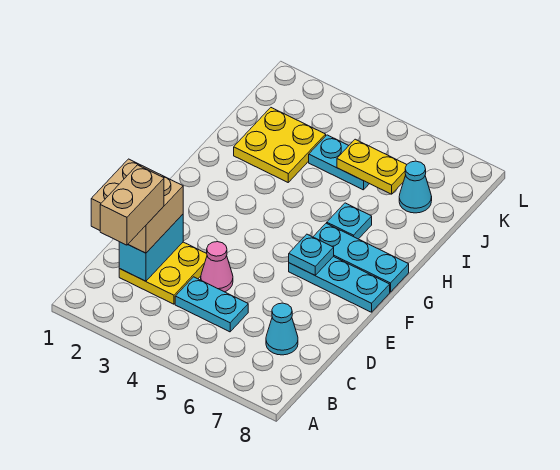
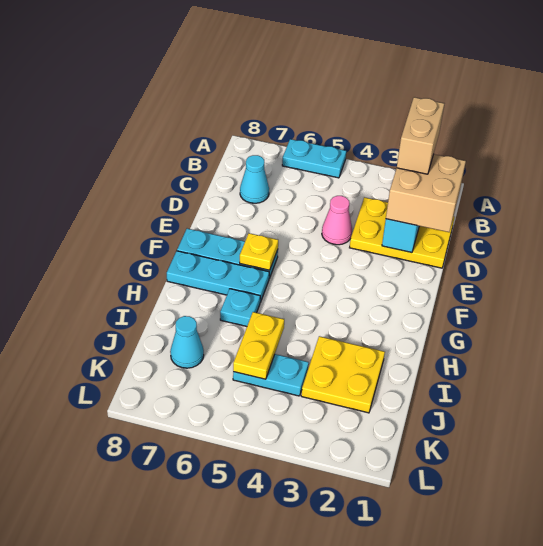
yellow plate C2:D3 level 1 -> yellow plate C1:D3 level 1
cyan plate C4:C5 level 1 -> cyan plate A5:A6 level 1
cyan plate F6 level 2 -> yellow plate F6 level 2
yellow plate J5:J6 level 2 -> yellow plate I5:J5 level 2

